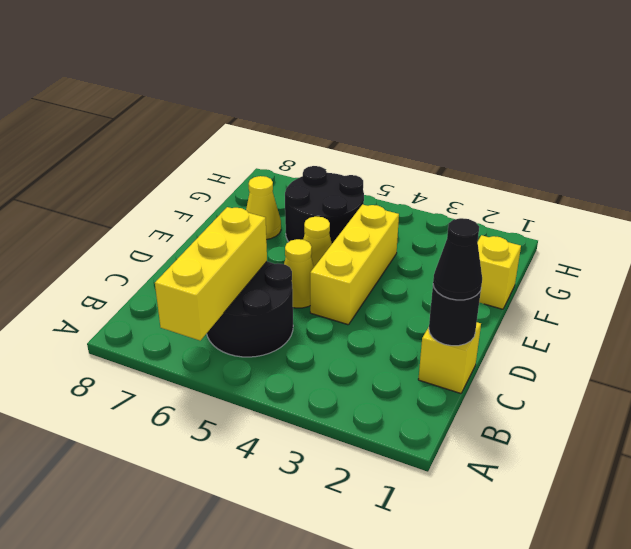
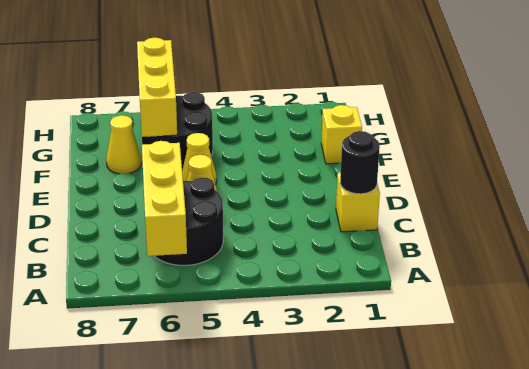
black cone C1 level 3 -> none
yellow brick D4:F4 level 1 -> yellow brick F6:H6 level 2

